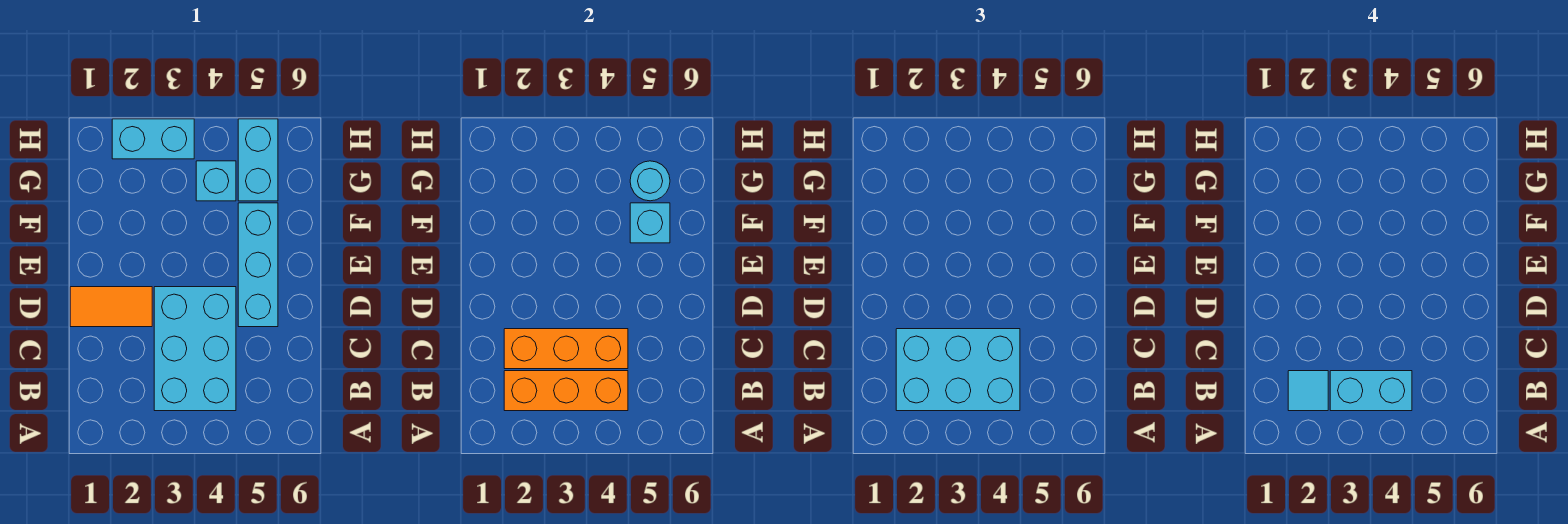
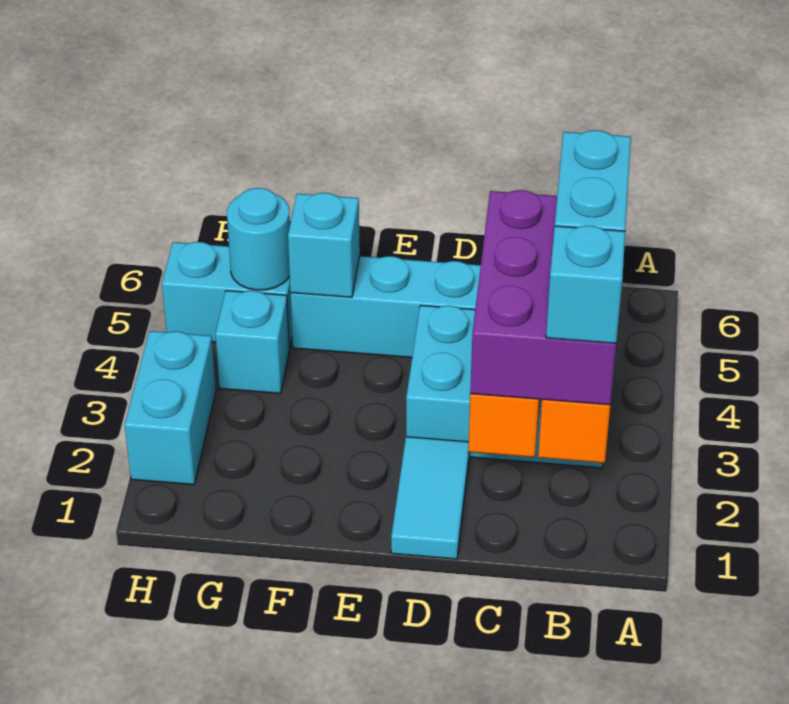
cyan brick B2:C4 level 3 -> purple brick B2:C4 level 3
cyan tile B2 level 4 -> cyan brick B2 level 4
orange tile D1:D2 level 1 -> cyan tile D1:D2 level 1

